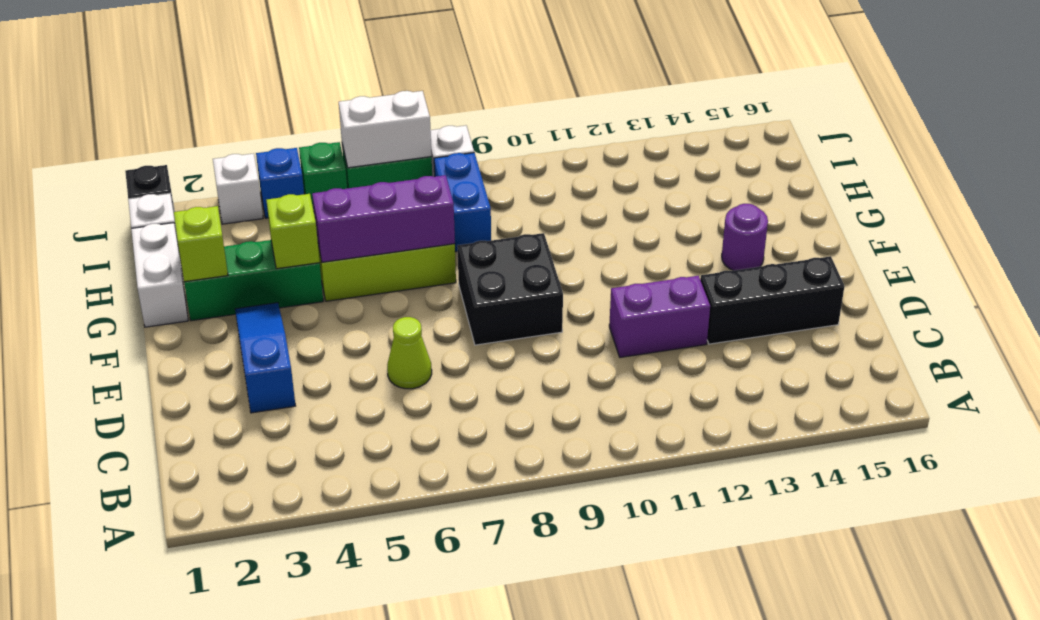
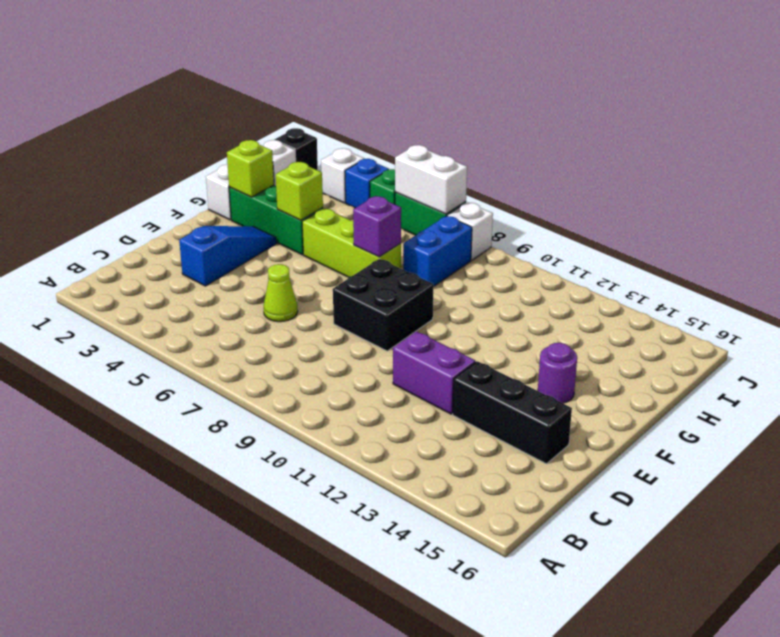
purple brick G5:G7 level 2 -> purple brick G7 level 2

